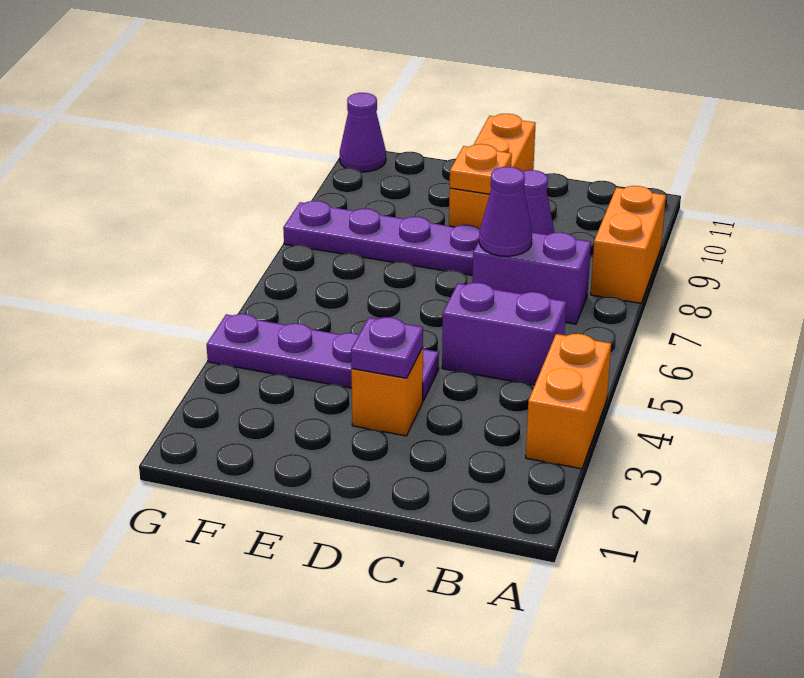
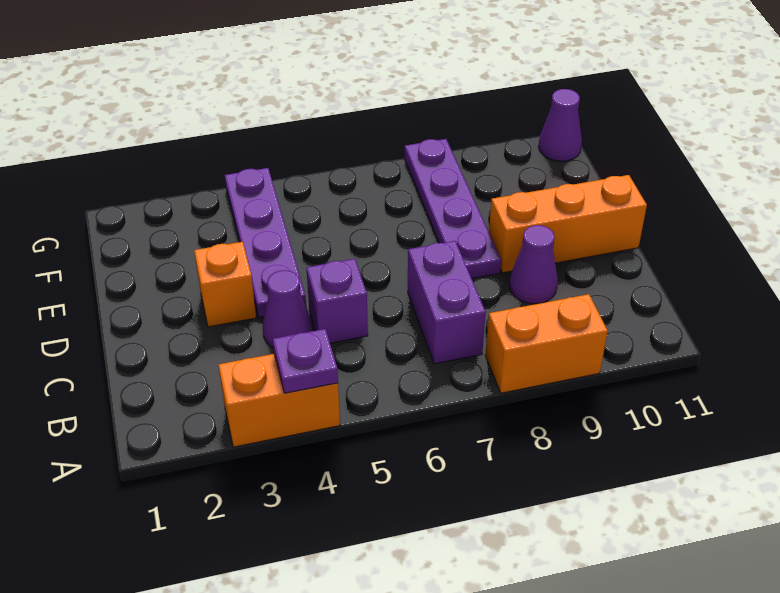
purple brick B5:C5 level 1 -> purple brick C5 level 1
purple cone C7 level 2 -> purple cone C4 level 1
purple plate D3 level 2 -> purple plate A4 level 2
orange plate D9 level 2 -> none

